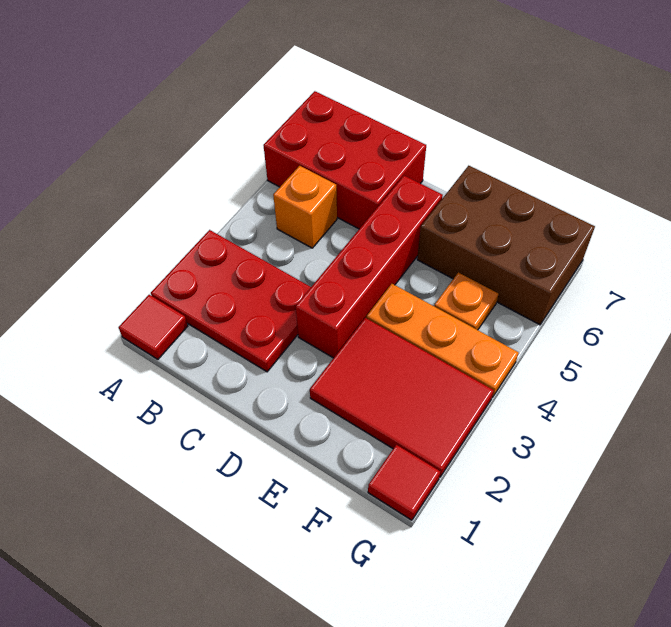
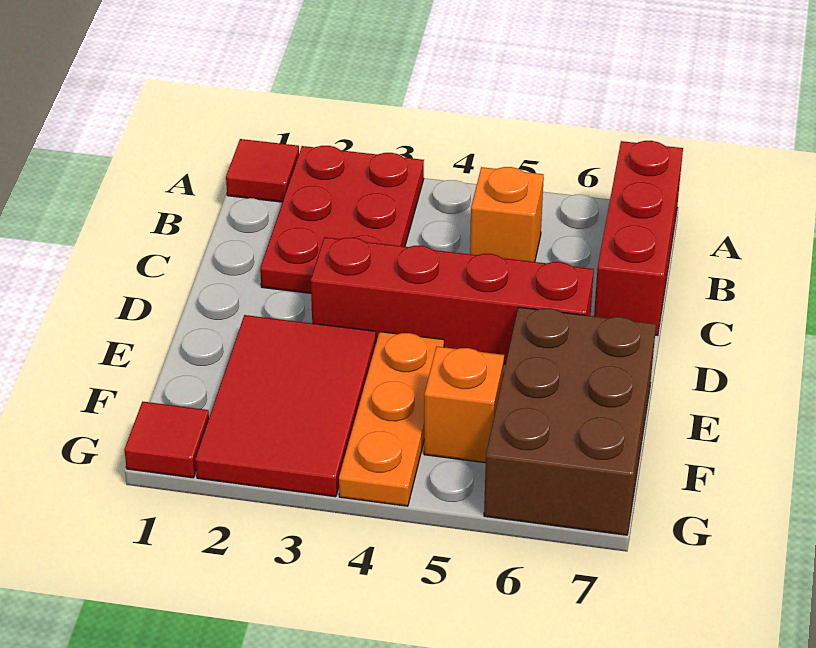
red brick A6:C7 level 1 -> red brick A7:C7 level 1
orange plate F5 level 1 -> orange brick F5 level 1

